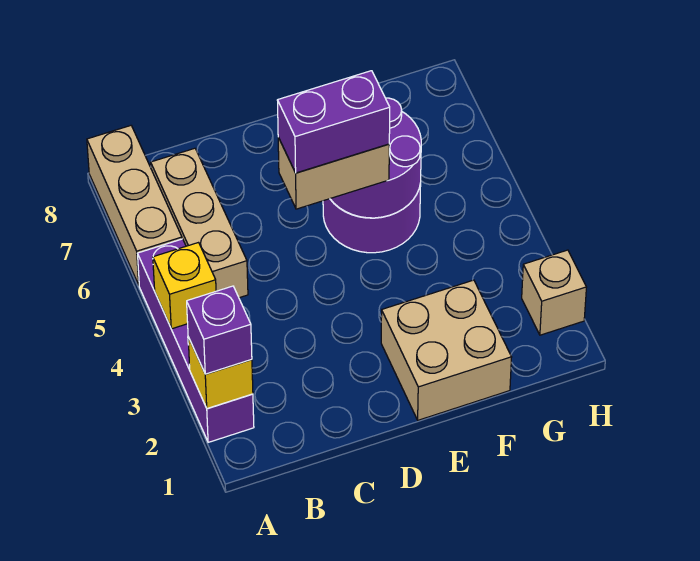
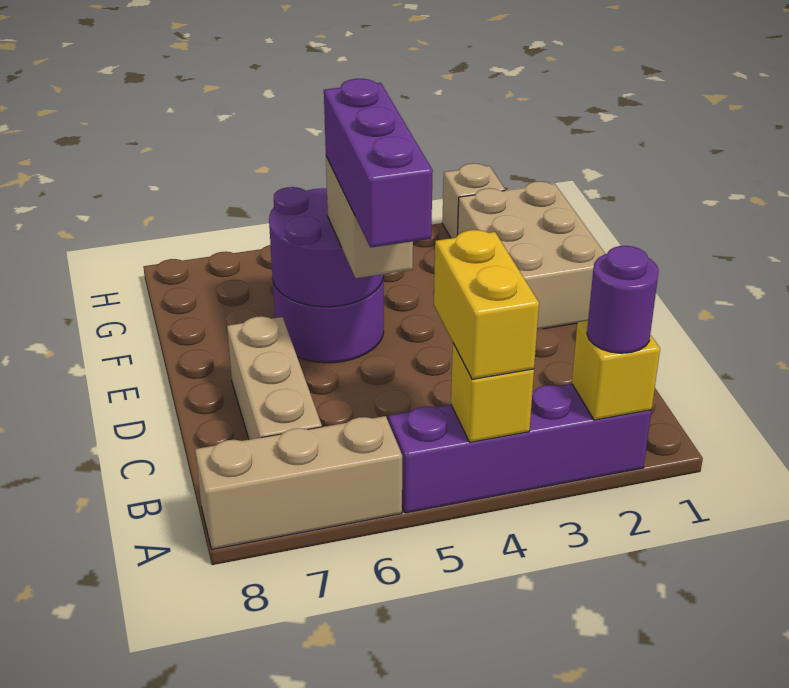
purple brick A2 level 3 -> purple round brick A2 level 3
none -> yellow brick A4:B4 level 3
tan brick B5:B7 level 1 -> tan brick B7:D7 level 1
purple brick D5:E5 level 4 -> purple brick C5:E5 level 4
tan brick E1:F2 level 1 -> tan brick E1:G2 level 1

